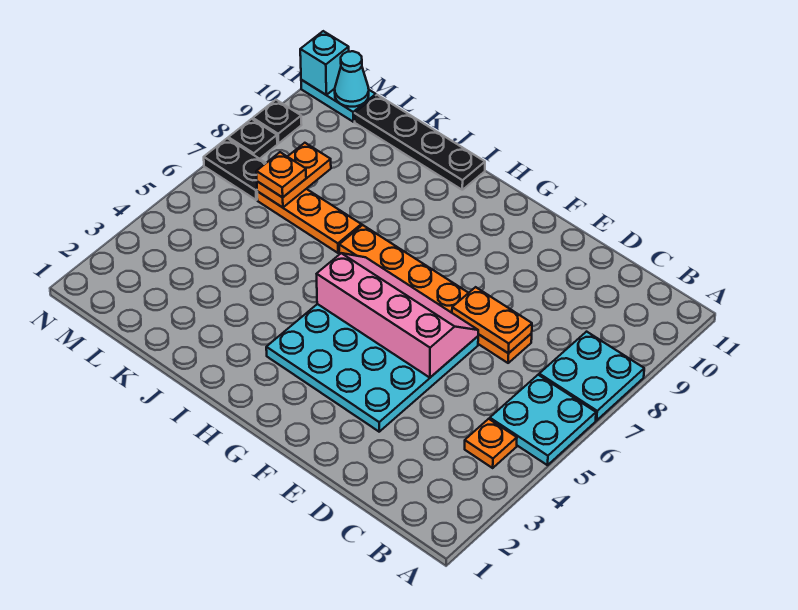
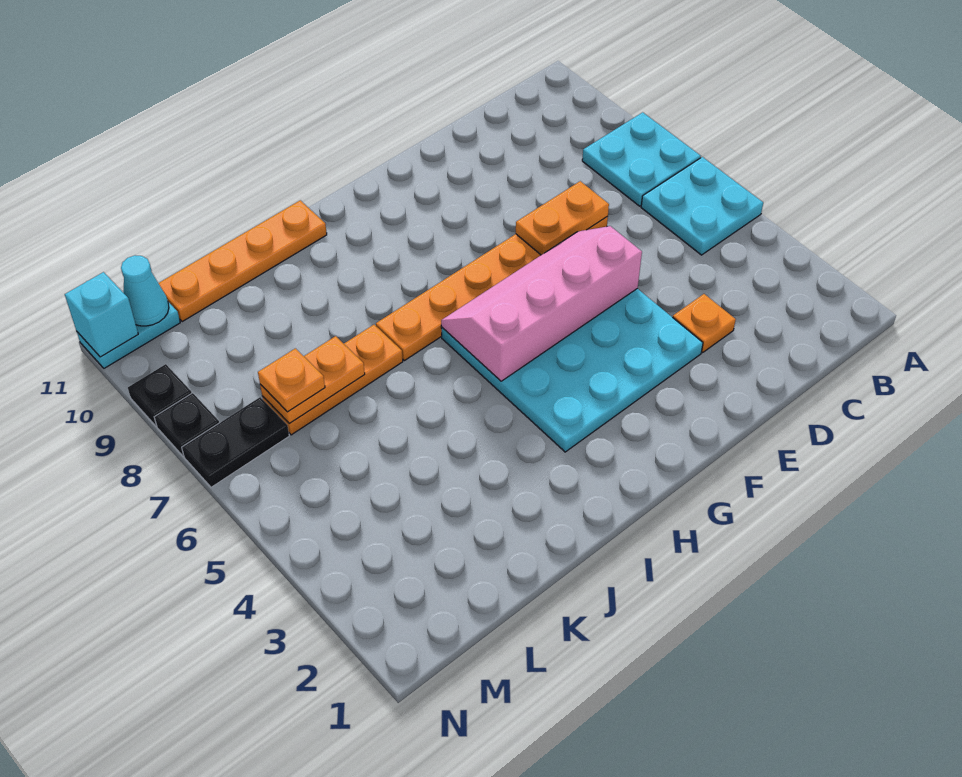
orange plate B4 level 1 -> orange plate D3 level 1
black plate I11:L11 level 1 -> orange plate I11:L11 level 1
orange plate L7:L8 level 2 -> orange plate K7:L7 level 2

